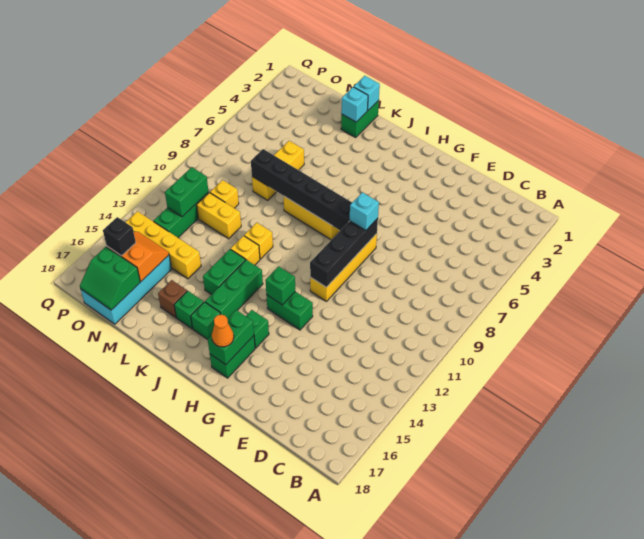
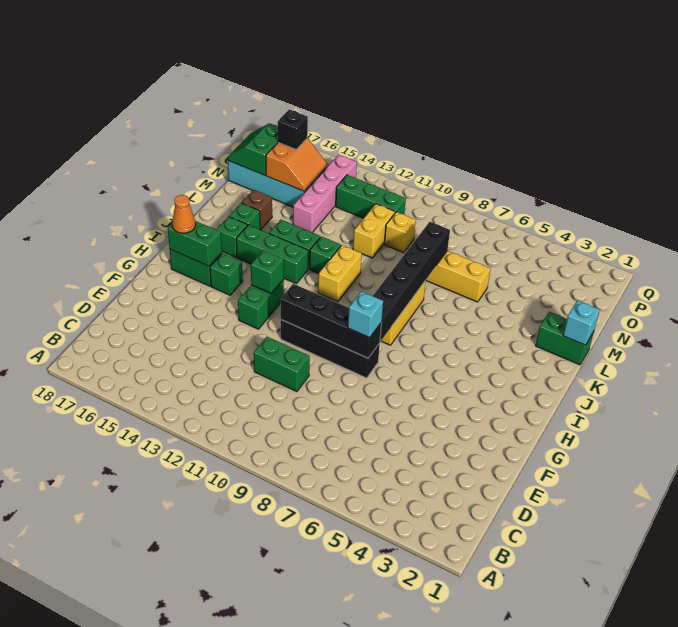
yellow brick G8:G11 level 1 -> black brick G8:G11 level 1
yellow brick K11 level 1 -> yellow brick J11:K11 level 1
yellow brick K12 level 1 -> green brick K12 level 1
cyan brick L2 level 2 -> none
yellow brick M14:P14 level 1 -> pink brick M14:P14 level 1
green brick O11:O12 level 2 -> green brick E10:E11 level 1

